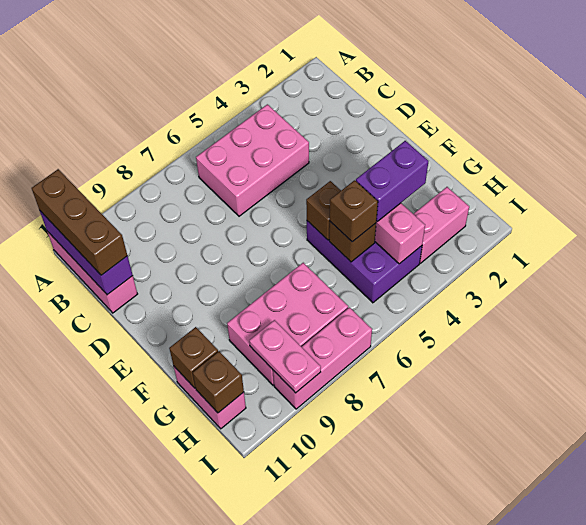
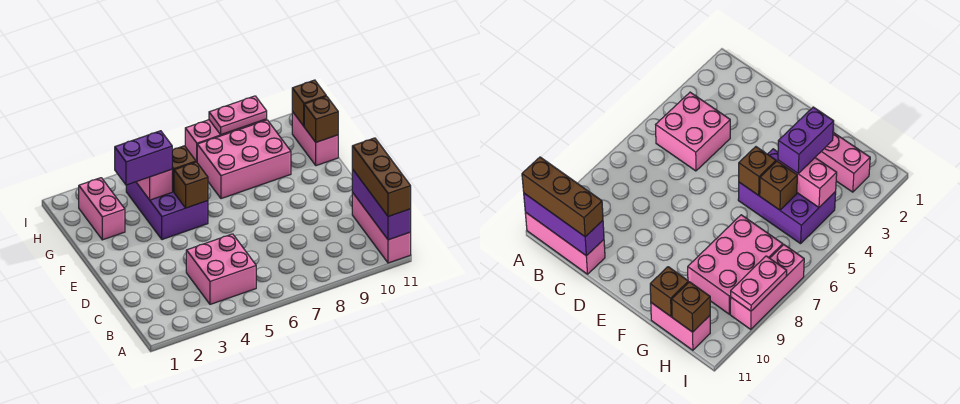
pink brick B4:C6 level 1 -> pink brick B4:C5 level 1
brown brick G5 level 3 -> none
pink brick H2:H3 level 1 -> pink brick G2:H2 level 1
pink plate H9:I9 level 2 -> pink plate I8:I9 level 2

